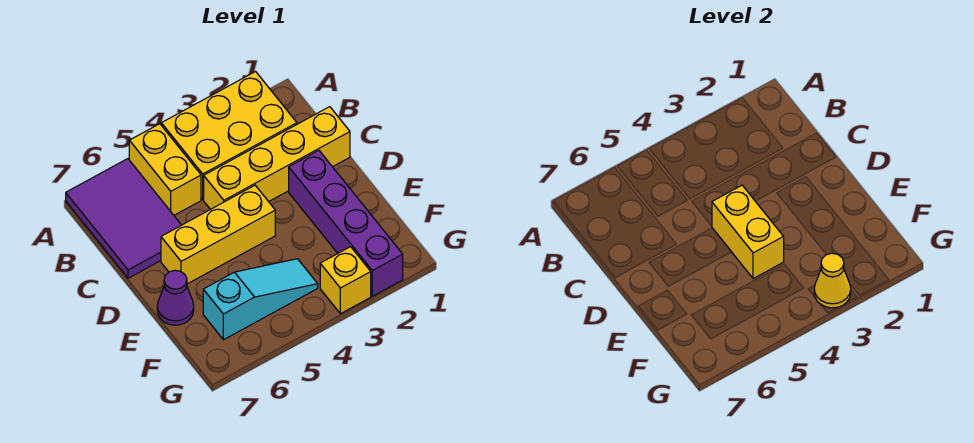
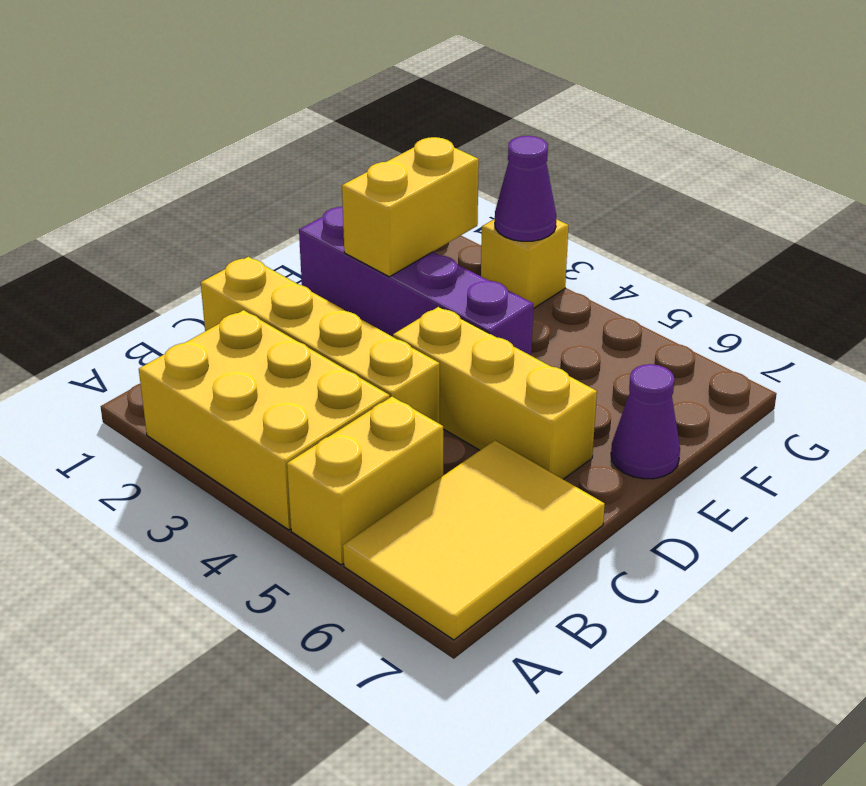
purple tile A6:C7 level 1 -> yellow tile A6:C7 level 1
purple brick D2:G2 level 1 -> purple brick E1:E4 level 1
yellow brick D4:E4 level 2 -> yellow brick E2:F2 level 2
cyan slope F4:F6 level 1 top 6 -> none
yellow cone G3 level 2 -> purple cone G3 level 2

